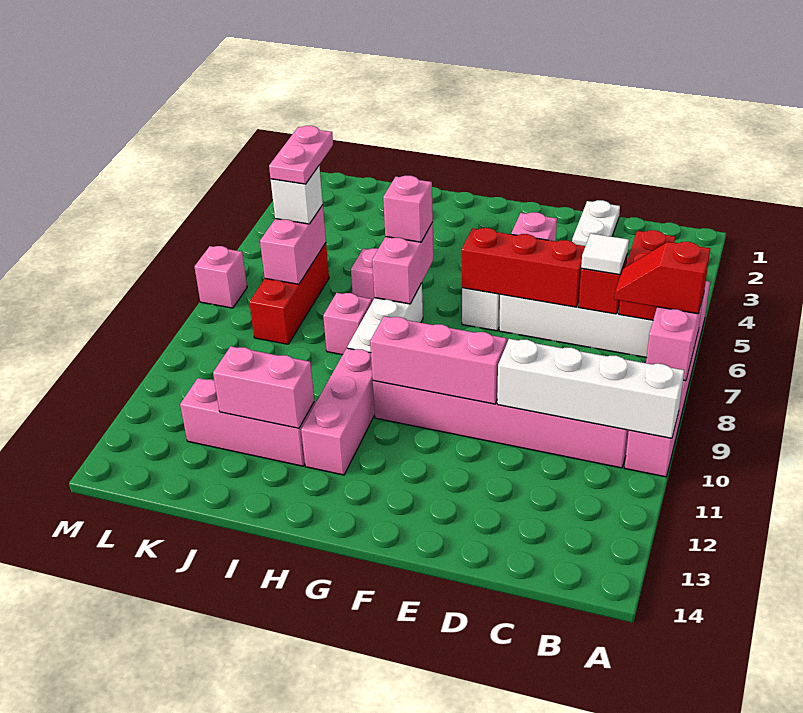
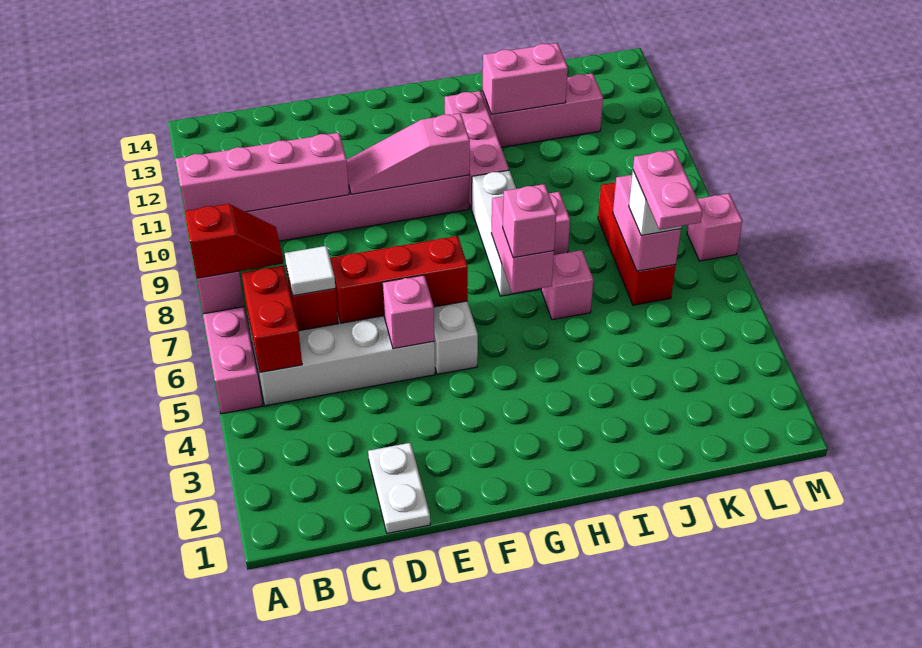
white brick A10:D10 level 2 -> pink brick A10:D10 level 2
pink brick E10:G10 level 2 -> pink slope E10:G10 level 2 top G

